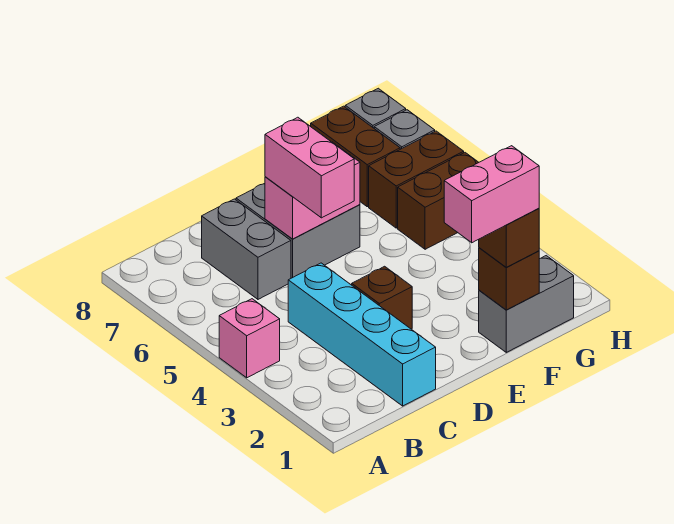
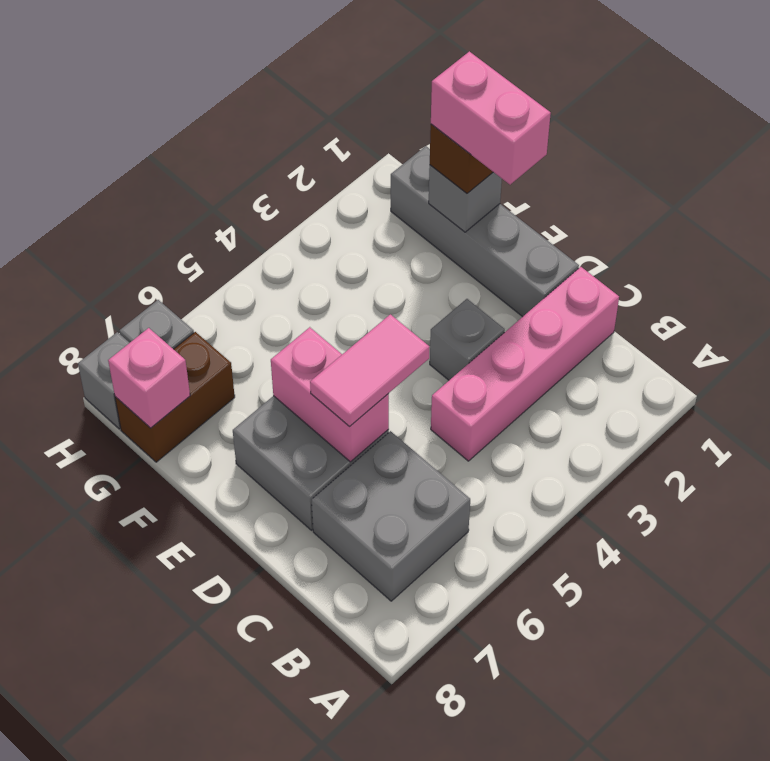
pink brick A4 level 1 -> pink brick G8 level 2
cyan brick C1:C4 level 1 -> pink brick C1:C4 level 1
grey brick C6:C7 level 1 -> grey brick B6:C7 level 1
brown brick D3 level 1 -> grey brick D3 level 1
pink brick D5:D6 level 3 -> pink tile D5:D6 level 3
grey brick F1:G1 level 1 -> grey brick D1:G1 level 1
brown brick F1 level 2 -> grey brick F1 level 2
brown brick G5:H5 level 1 -> none
brown brick G6:H6 level 1 -> none

